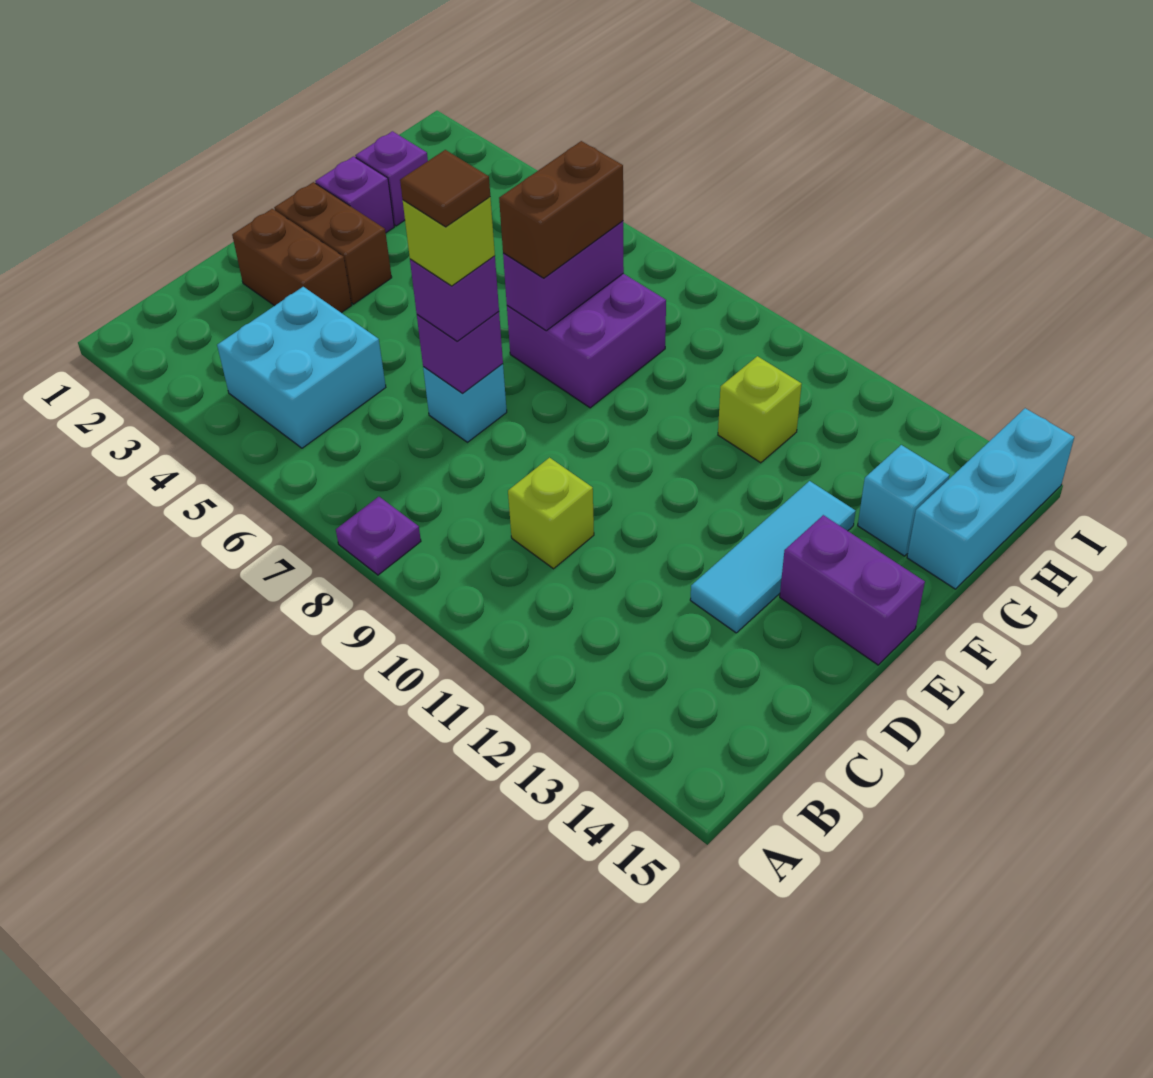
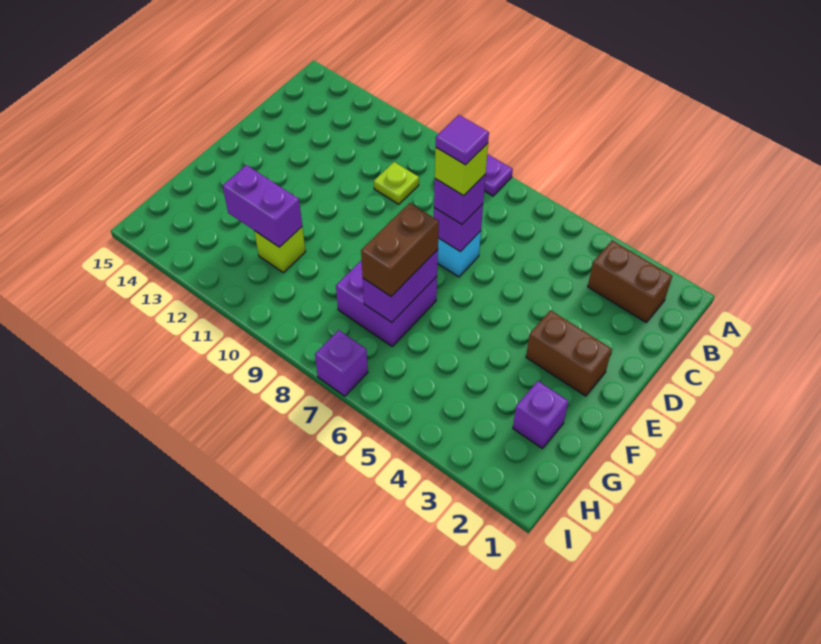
cyan brick B4:C5 level 1 -> none
lime brick C10 level 1 -> lime plate C10 level 1
brown brick D2:D3 level 1 -> brown brick B2:B3 level 1
brown tile D7 level 5 -> purple tile D7 level 5
cyan tile D13:F13 level 1 -> none
purple brick E14:E15 level 1 -> purple brick G11:G12 level 2
purple brick F2 level 1 -> purple brick I7 level 1
cyan brick G14 level 1 -> none
cyan brick G15:I15 level 1 -> none

